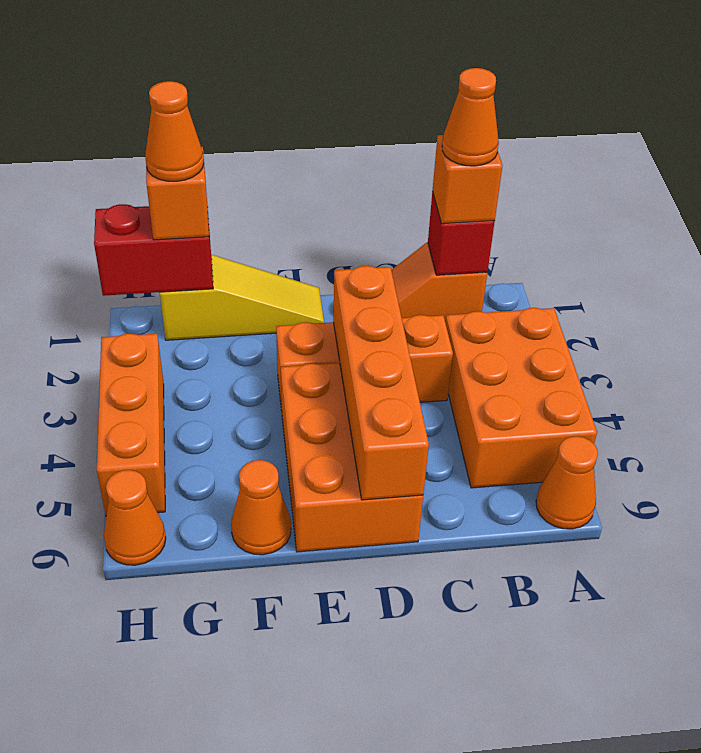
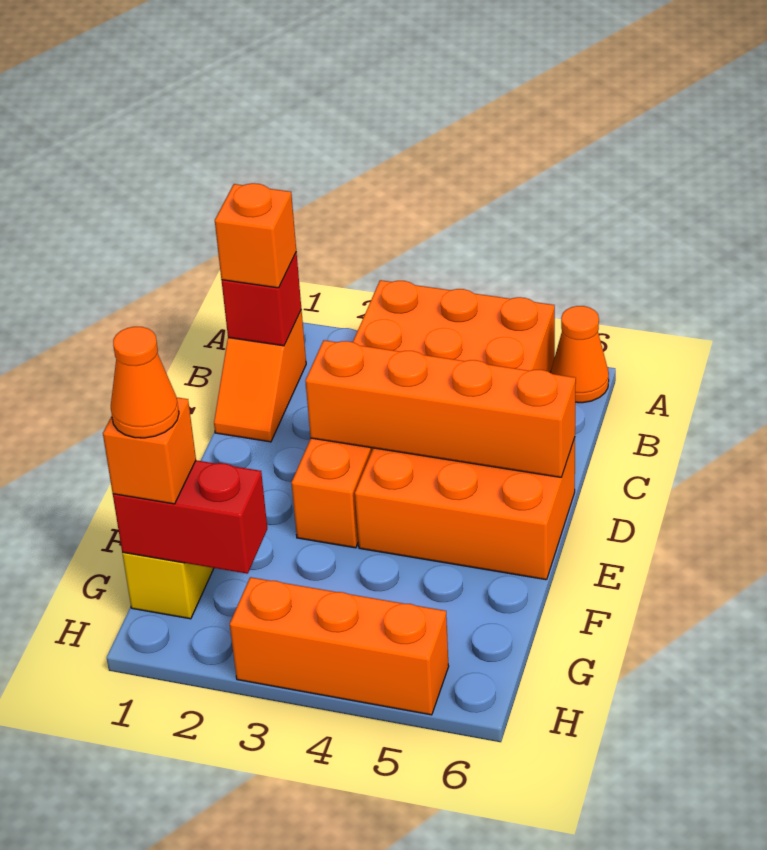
orange cone B1 level 4 -> none
orange cone F6 level 1 -> none
red brick G1:H1 level 2 -> red brick G1:G2 level 2
orange cone H6 level 1 -> none

